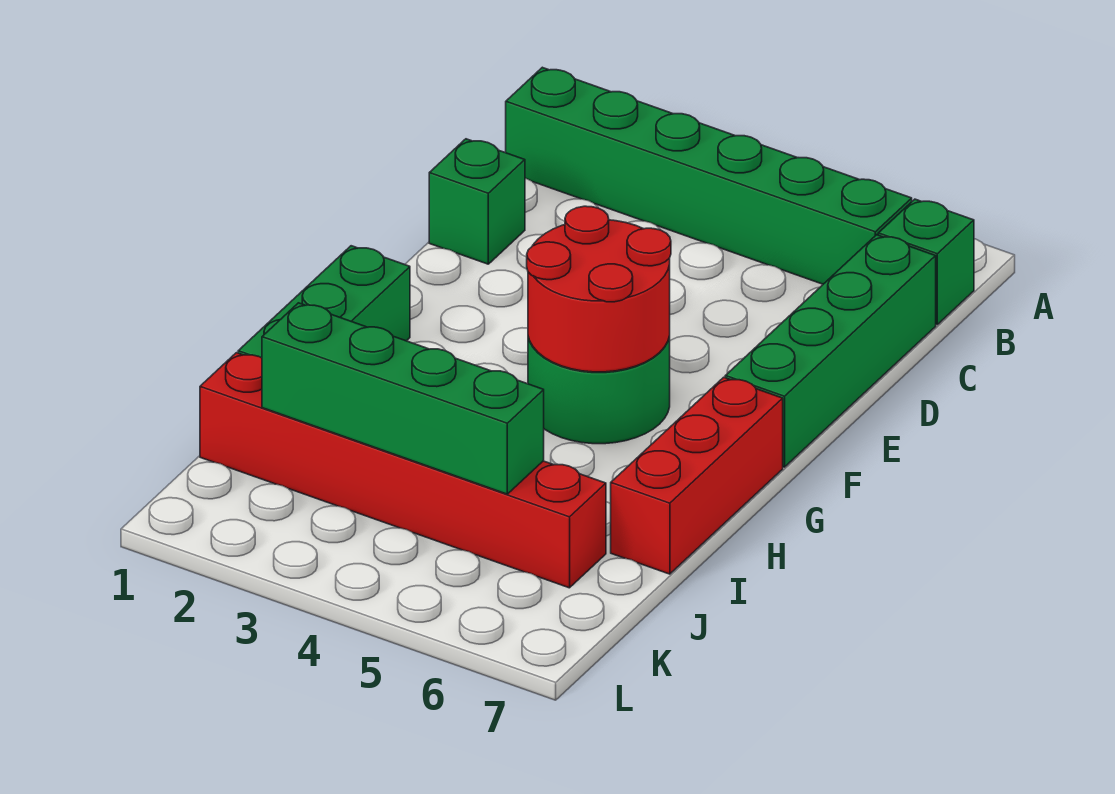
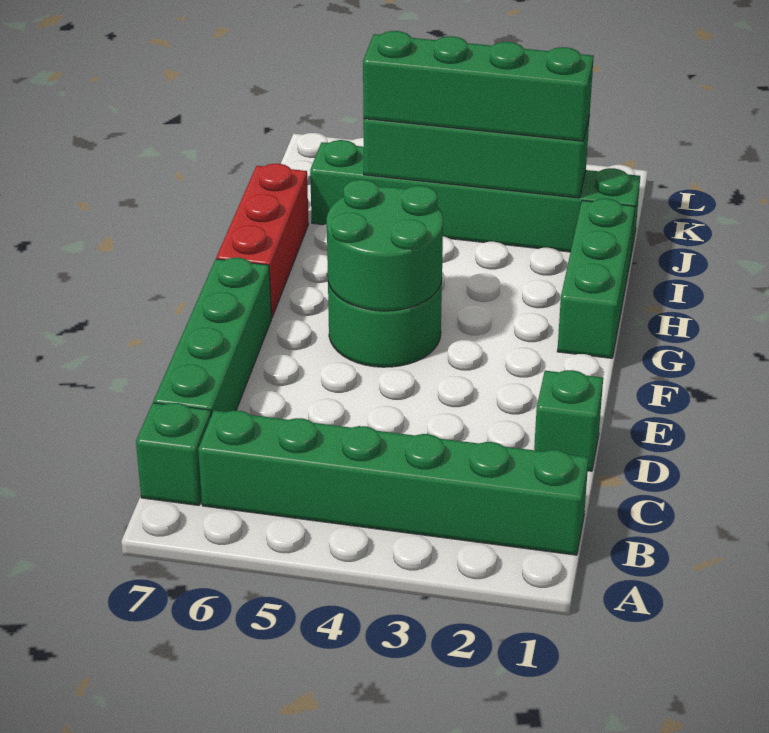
red round brick F4:G5 level 2 -> green round brick F4:G5 level 2
red brick J1:J6 level 1 -> green brick J1:J6 level 1
none -> green brick J2:J5 level 3

